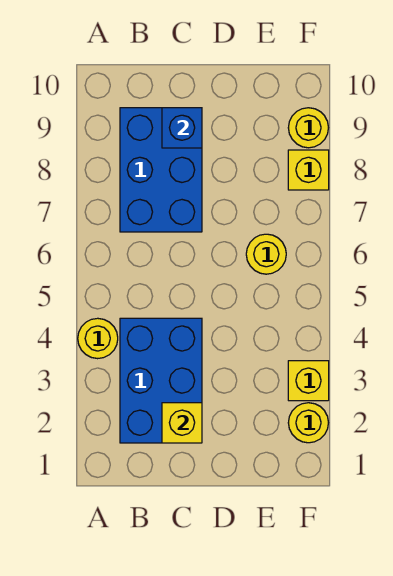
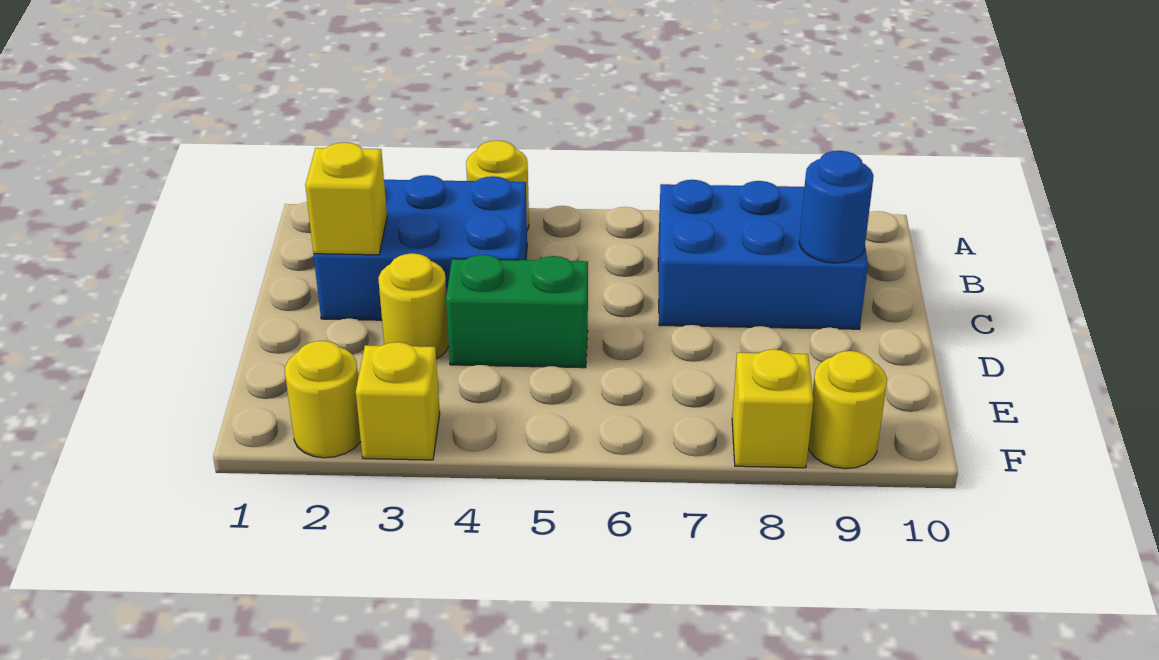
blue brick C9 level 2 -> blue round brick C9 level 2
none -> green brick D4:D5 level 1
yellow round brick E6 level 1 -> yellow round brick D3 level 1

